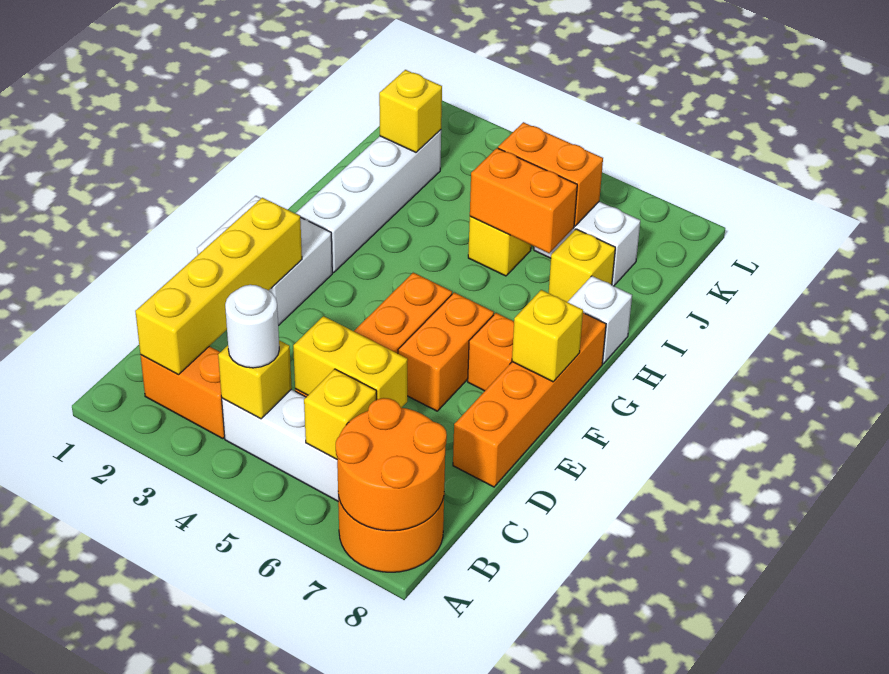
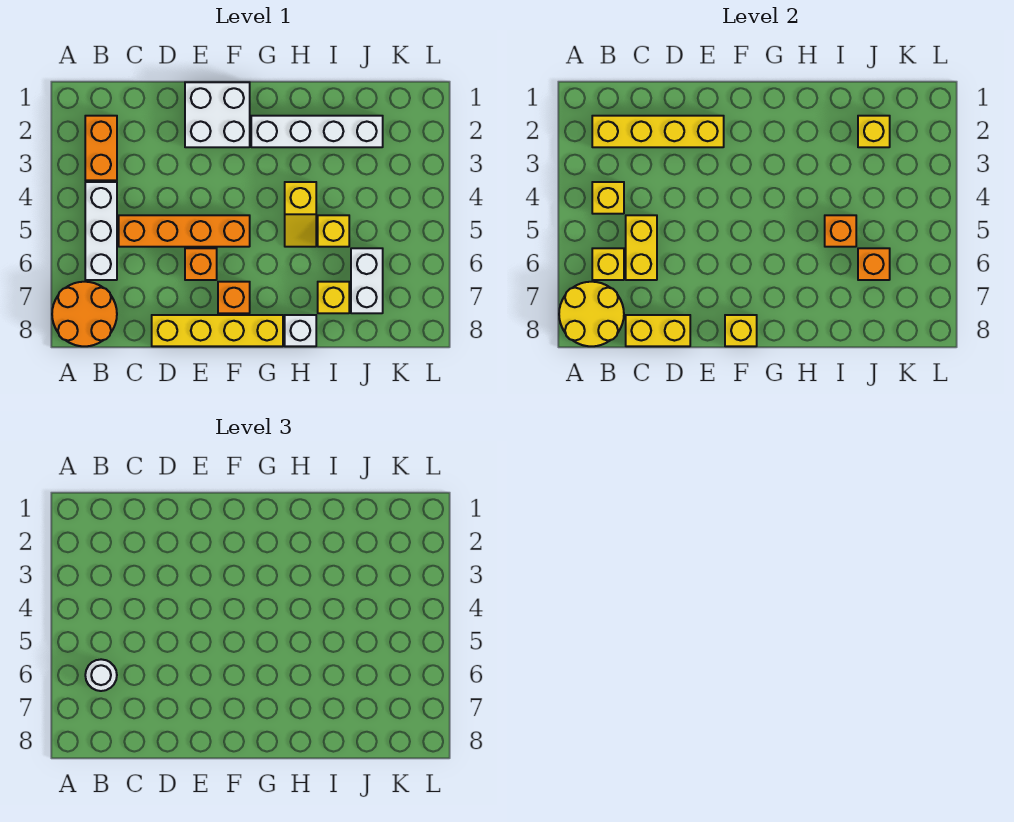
orange round brick A7:B8 level 2 -> yellow round brick A7:B8 level 2
white round brick B4 level 3 -> white round brick B6 level 3
none -> yellow brick C8:D8 level 2
orange brick D8:G8 level 1 -> yellow brick D8:G8 level 1
orange brick E6:F6 level 1 -> orange brick E6 level 1
none -> yellow slope H4:H5 level 1 top 4
orange brick I5:I6 level 2 -> orange brick I5 level 2
orange brick J5:J6 level 2 -> orange brick J6 level 2

